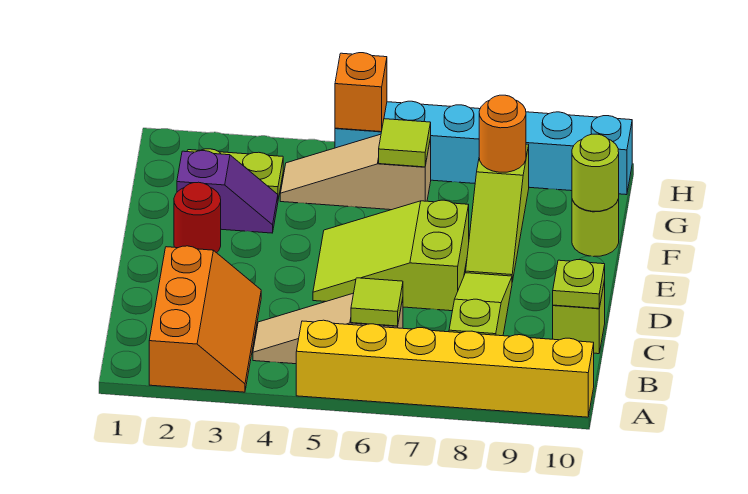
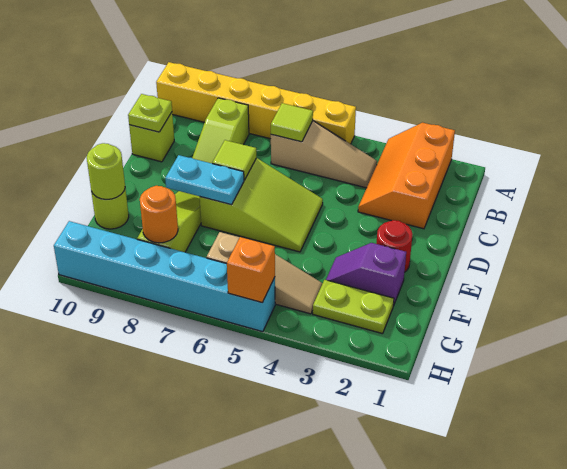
none -> cyan plate E7:E8 level 2
lime tile G6 level 2 -> lime tile D7 level 2

